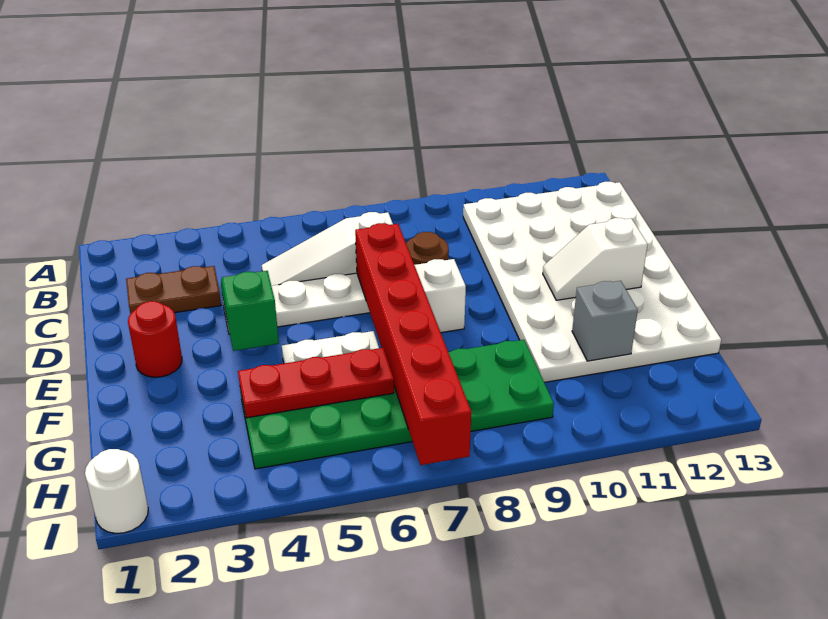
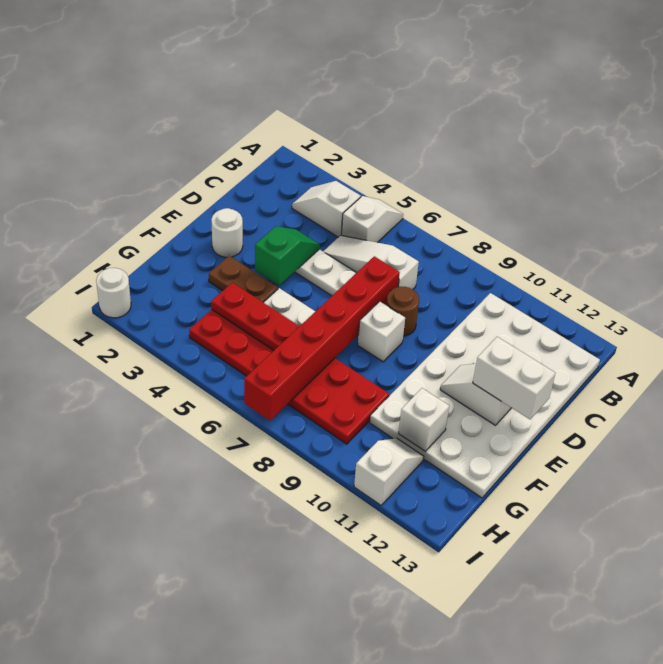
none -> white slope A5:B5 level 1 top B
none -> white slope B3:B4 level 1 top 4
brown plate C2:C3 level 1 -> brown plate F3:F4 level 1
red round brick E2 level 1 -> white round brick E2 level 1
none -> white brick E12:E13 level 3
green plate G4:H9 level 1 -> red plate G4:H9 level 1
grey brick G11 level 2 -> white brick G11 level 2
none -> white slope H11:I11 level 1 top I

